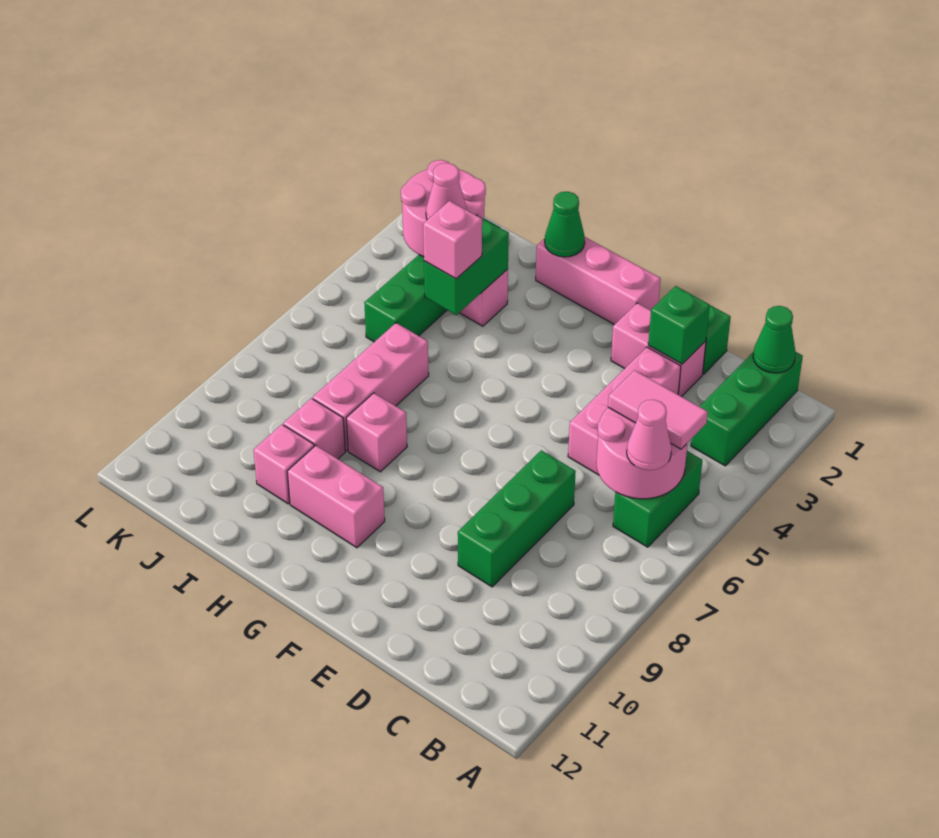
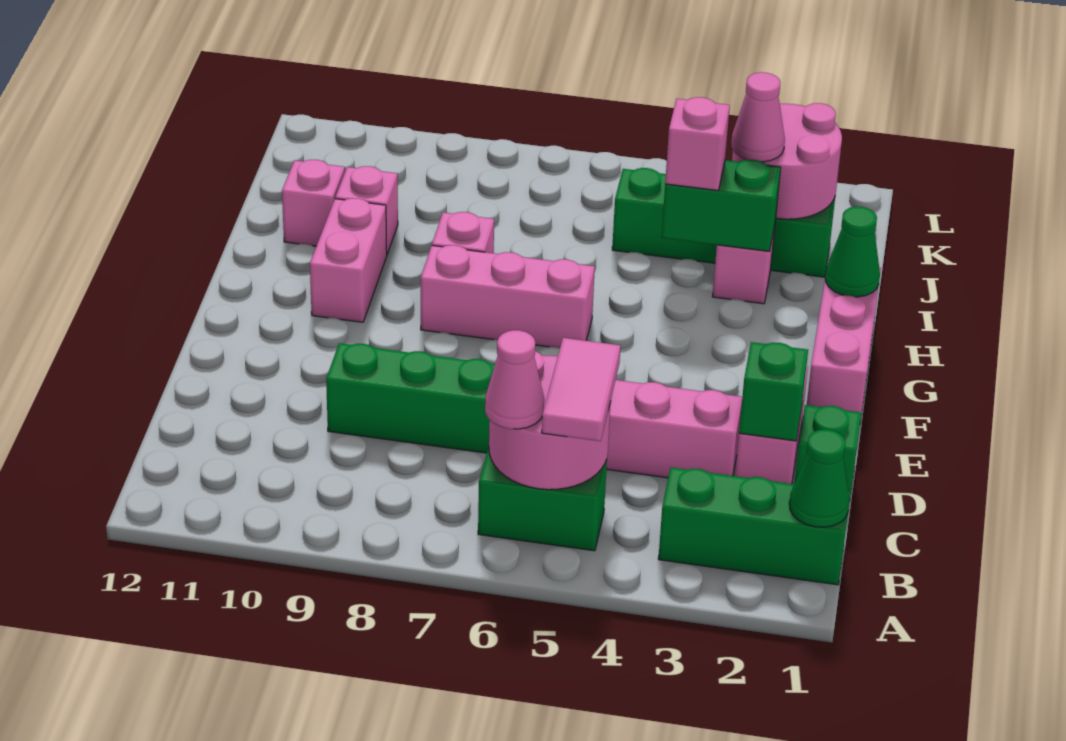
pink brick I6:I8 level 1 -> pink brick G6:G8 level 1
pink brick I9 level 1 -> pink brick I11 level 1

